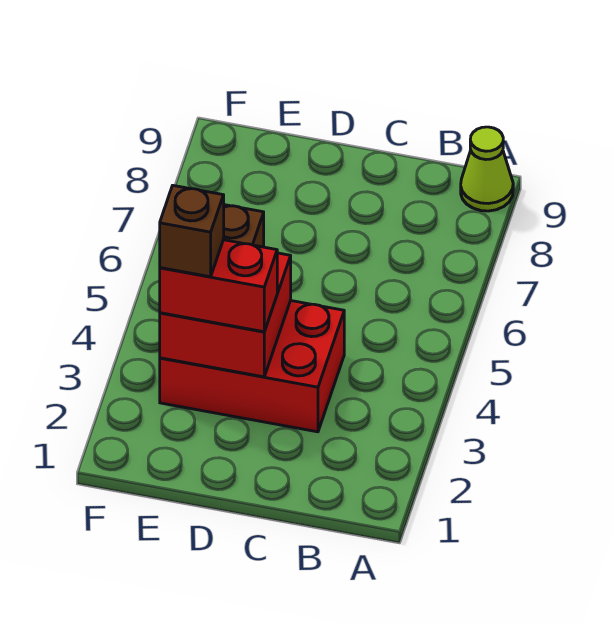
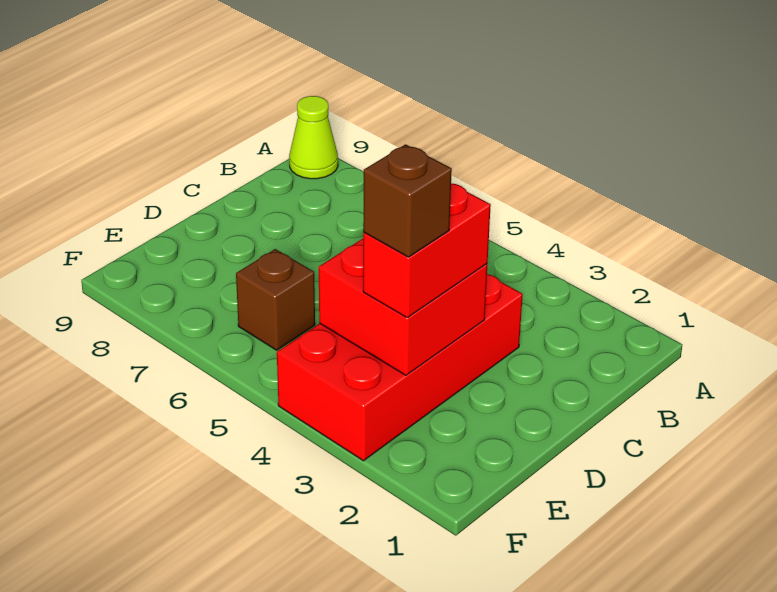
red brick C3:E4 level 1 -> red brick C3:F4 level 1

